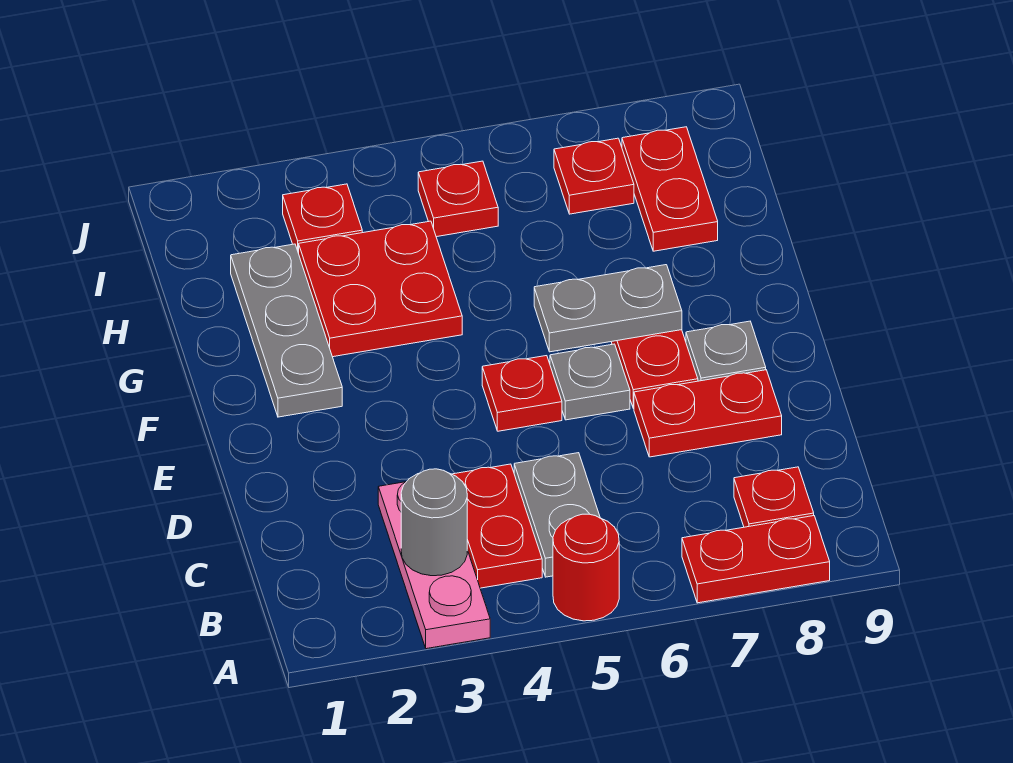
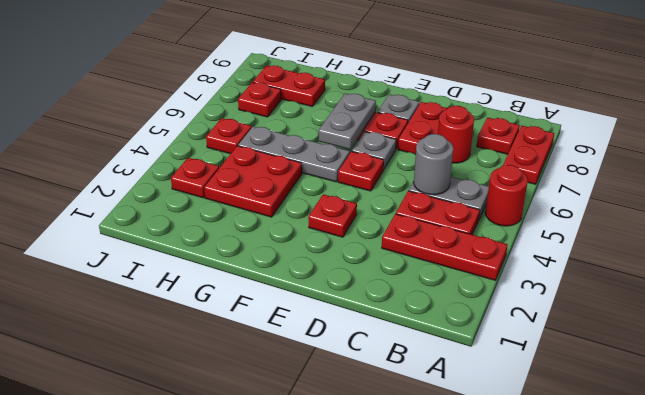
pink plate A3:C3 level 1 -> red plate A3:C3 level 1
grey round brick B3 level 2 -> grey round brick C5 level 2
none -> red round brick C7 level 1
none -> red plate E3 level 1
grey plate F2:H2 level 1 -> grey plate F5:H5 level 1

